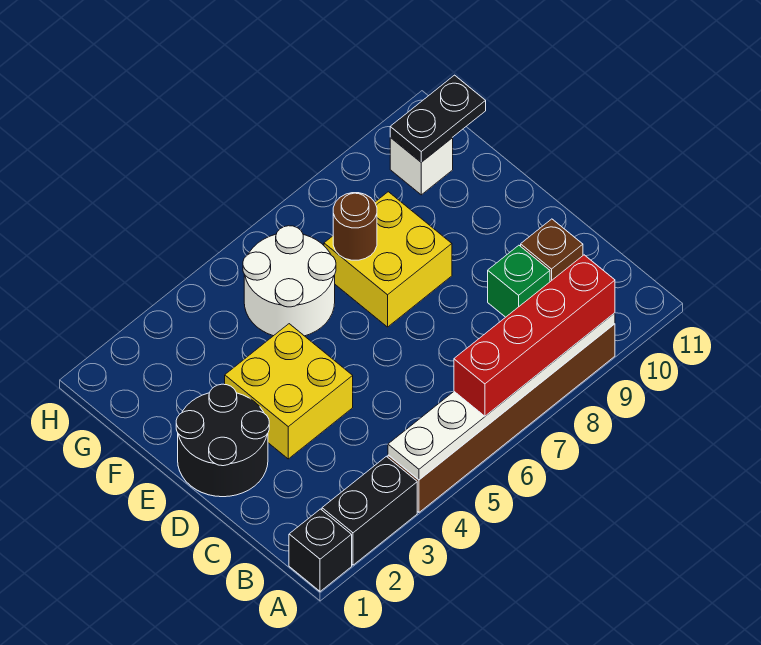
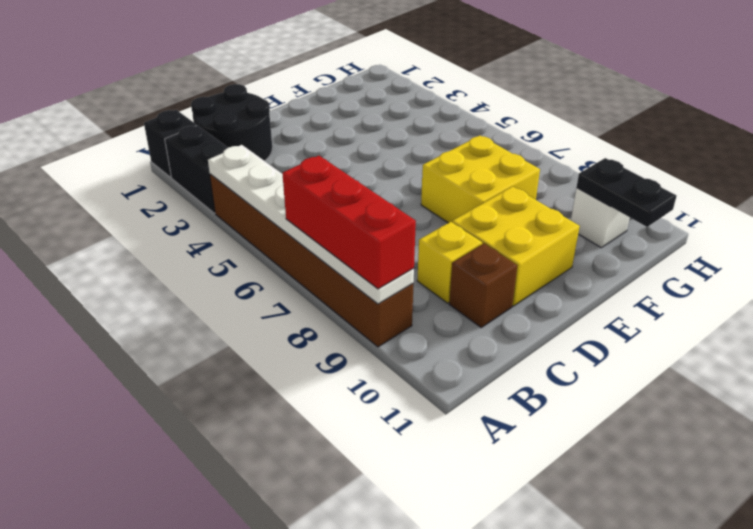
red brick A6:A9 level 3 -> red brick A7:A9 level 3
green brick C9 level 1 -> yellow brick C9 level 1
black round brick D1:E2 level 1 -> black round brick B1:C2 level 1
yellow brick D3:E4 level 1 -> yellow brick D9:E10 level 1
white round brick F5:G6 level 1 -> none
brown round brick F7 level 2 -> none

